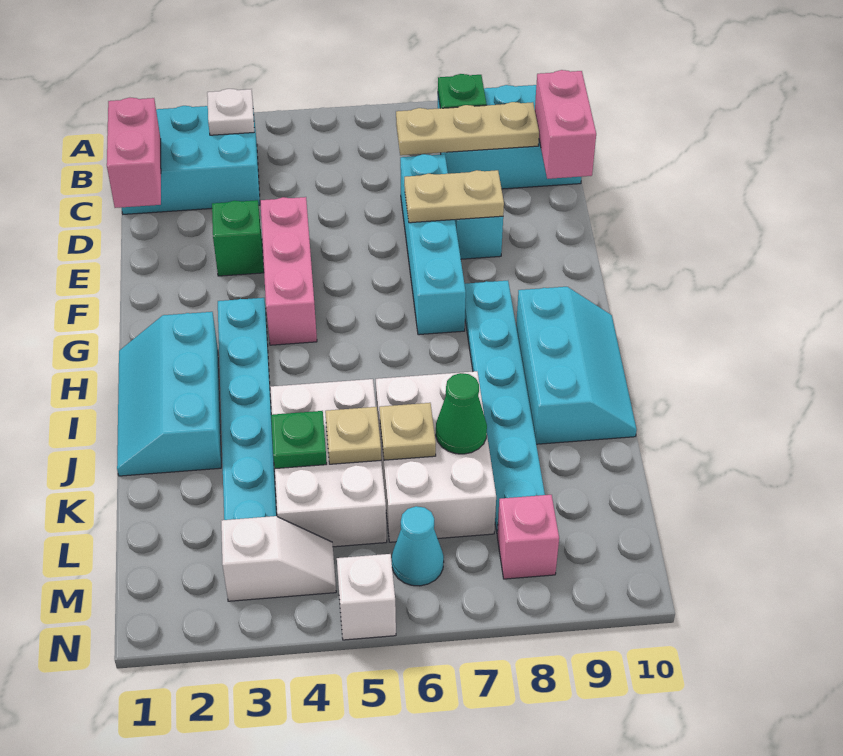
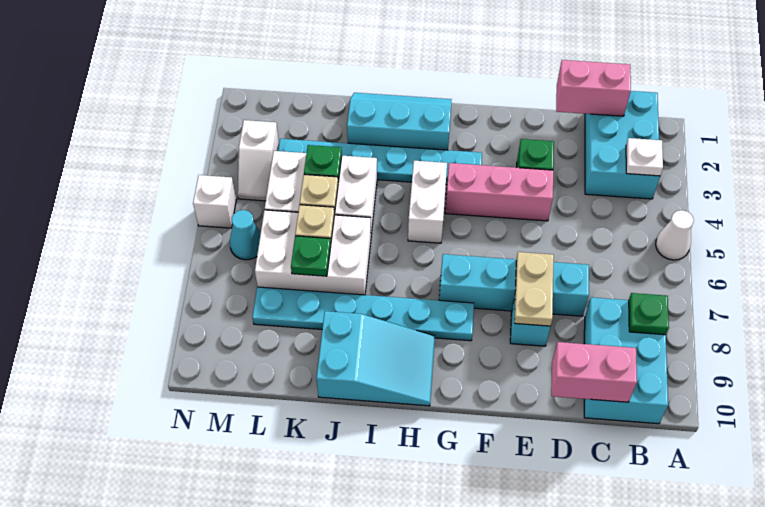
none -> white cone A5 level 1
tan plate C7:C9 level 2 -> none
none -> white brick H4:H5 level 1
cyan slope H9:J10 level 1 top 9 -> cyan slope H9:J10 level 1 top J
green cone K7 level 2 -> green plate K7 level 2
pink brick M8 level 1 -> none

